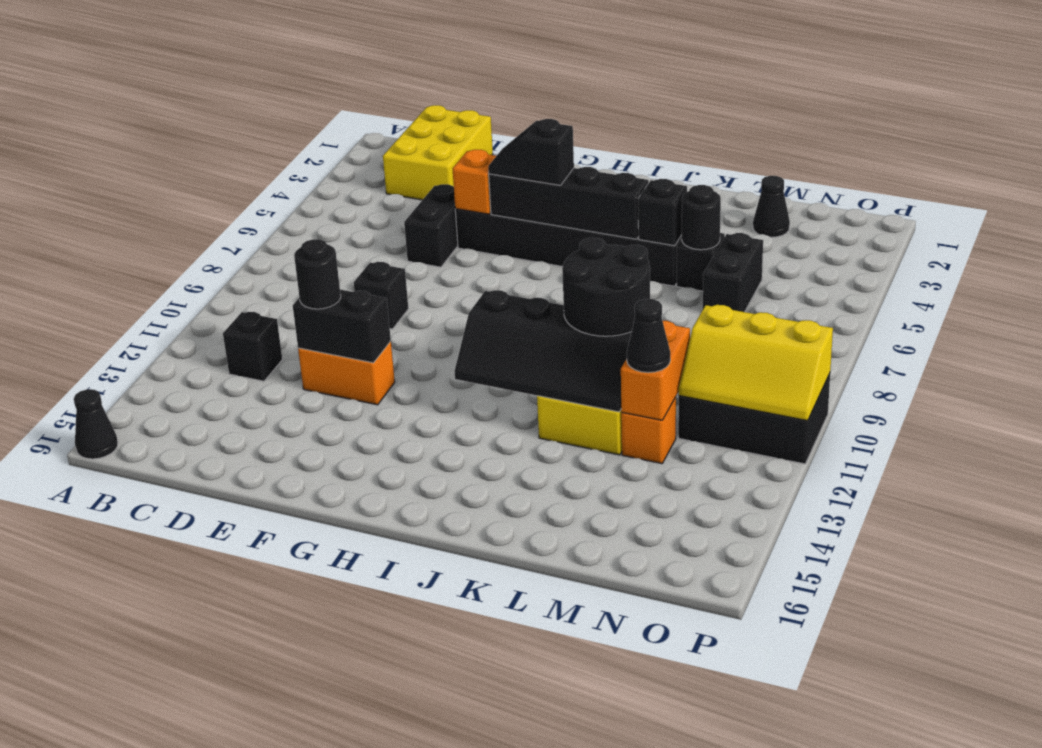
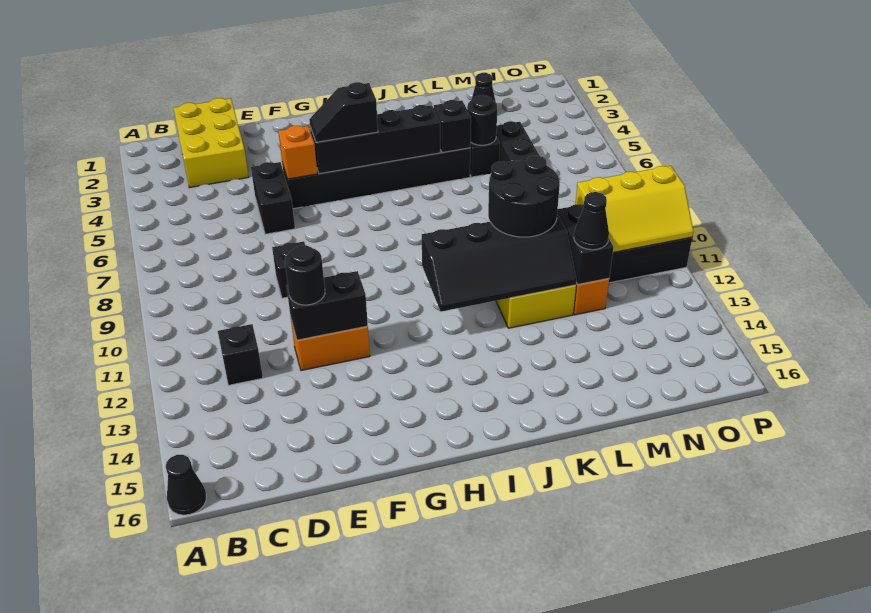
orange brick M11:M12 level 2 -> black brick M11:M12 level 2

